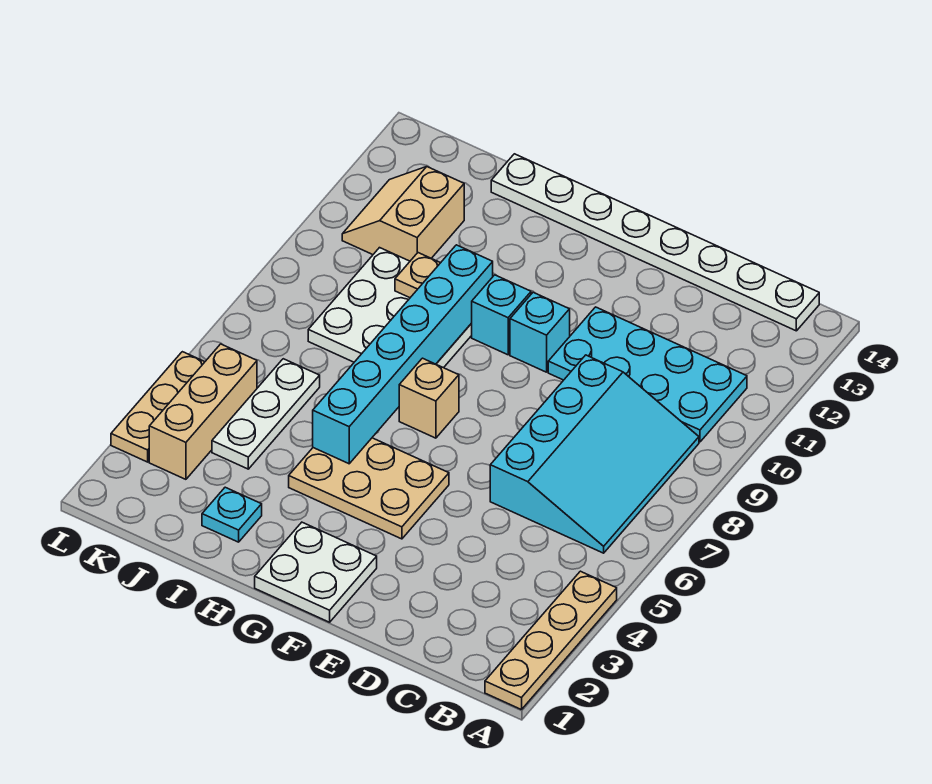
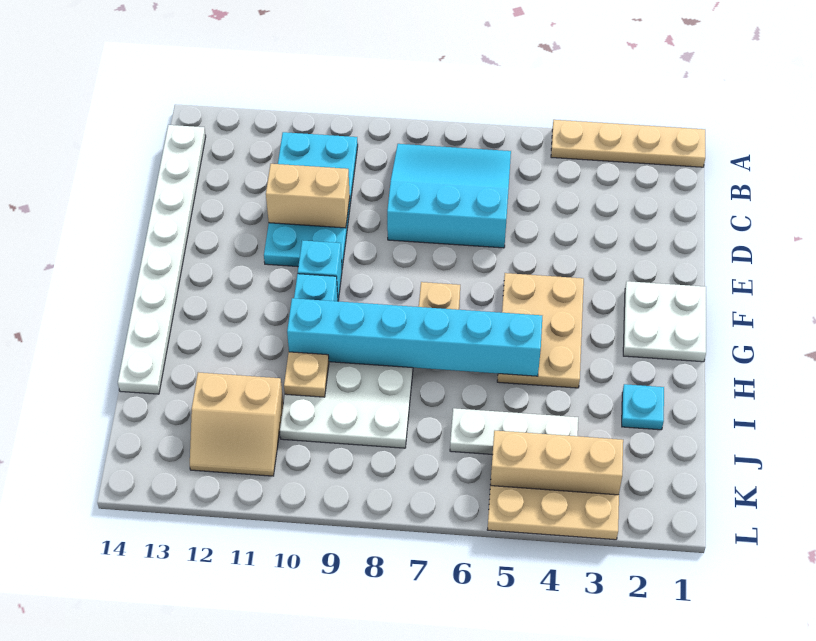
cyan slope B6:D9 level 1 top D -> cyan slope B6:D8 level 1 top D
none -> tan brick D10:D11 level 2

